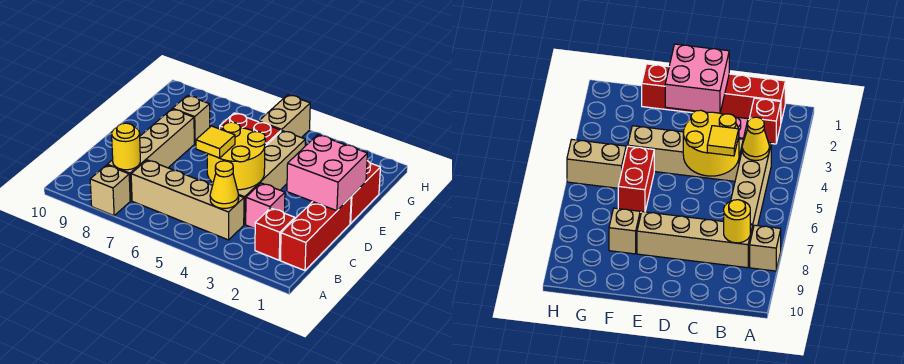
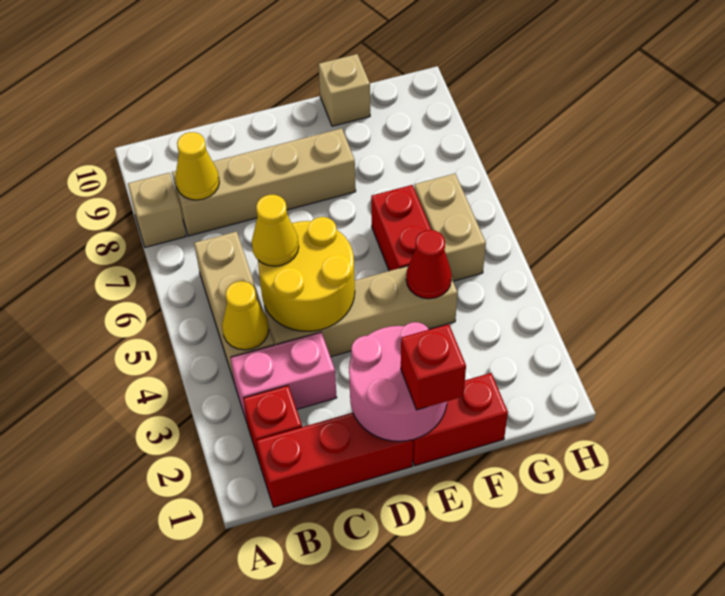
tan brick B4:B7 level 1 -> tan brick B4:B6 level 1
yellow round brick B8 level 2 -> yellow cone B8 level 2
pink brick C3 level 1 -> pink brick B3:C3 level 1
yellow tile C5 level 3 -> yellow cone C5 level 3
pink brick D1:E2 level 2 -> pink round brick D1:E2 level 2
none -> red brick E1 level 3
none -> red cone F4 level 2
tan brick F8 level 1 -> tan brick F10 level 1
tan brick G5:H5 level 1 -> tan brick G5:G6 level 1

